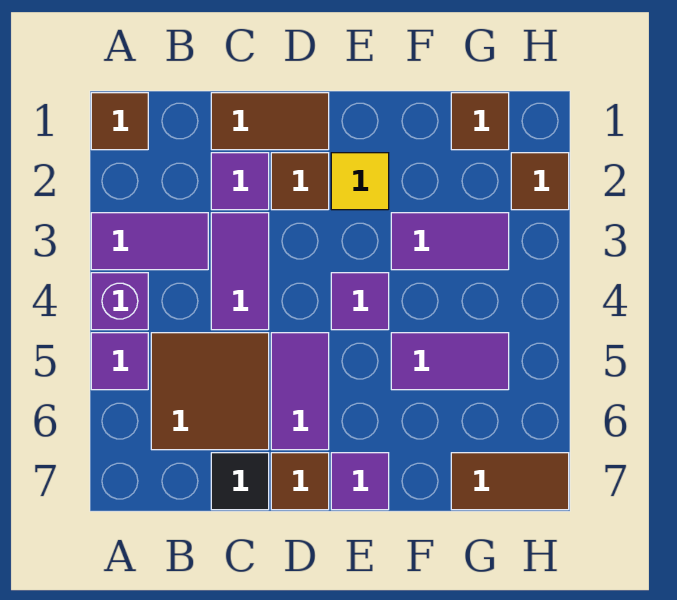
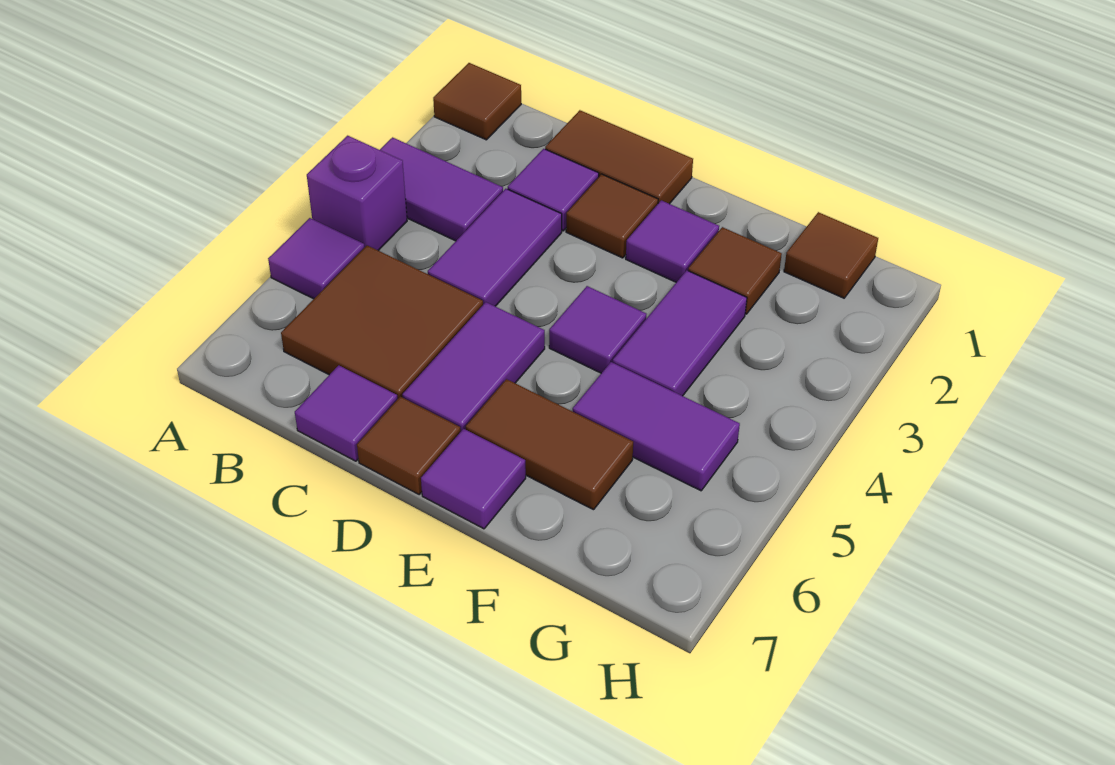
black tile C7 level 1 -> purple tile C7 level 1
yellow tile E2 level 1 -> purple tile E2 level 1
purple tile F3:G3 level 1 -> purple tile F3:F4 level 1
brown tile G7:H7 level 1 -> brown tile E6:F6 level 1
brown tile H2 level 1 -> brown tile F2 level 1

